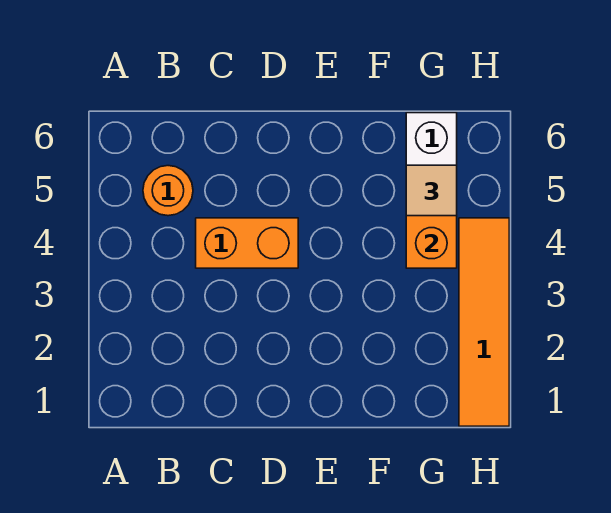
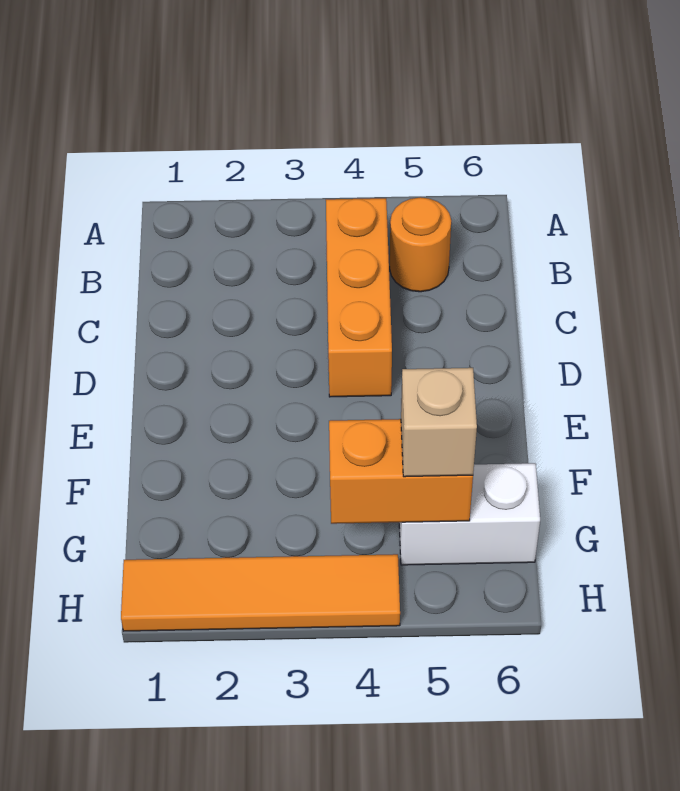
orange brick C4:D4 level 1 -> orange brick B4:D4 level 1
tan tile G5 level 3 -> tan brick G5 level 3

